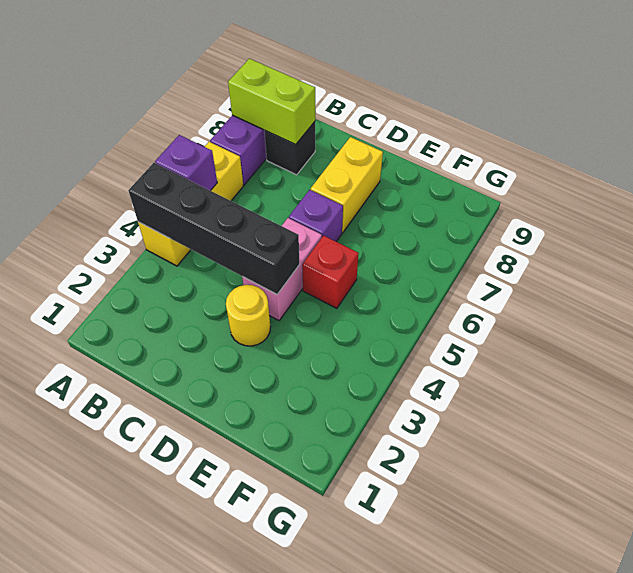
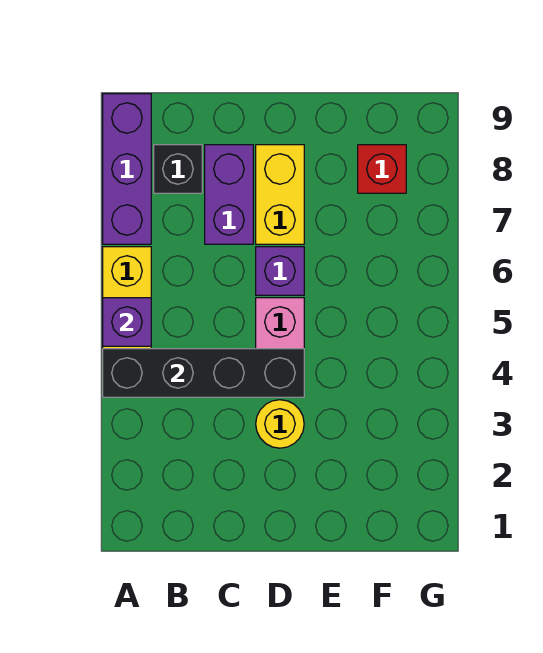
lime brick A8:B8 level 2 -> none
none -> purple brick C7:C8 level 1
red brick E5 level 1 -> red brick F8 level 1

